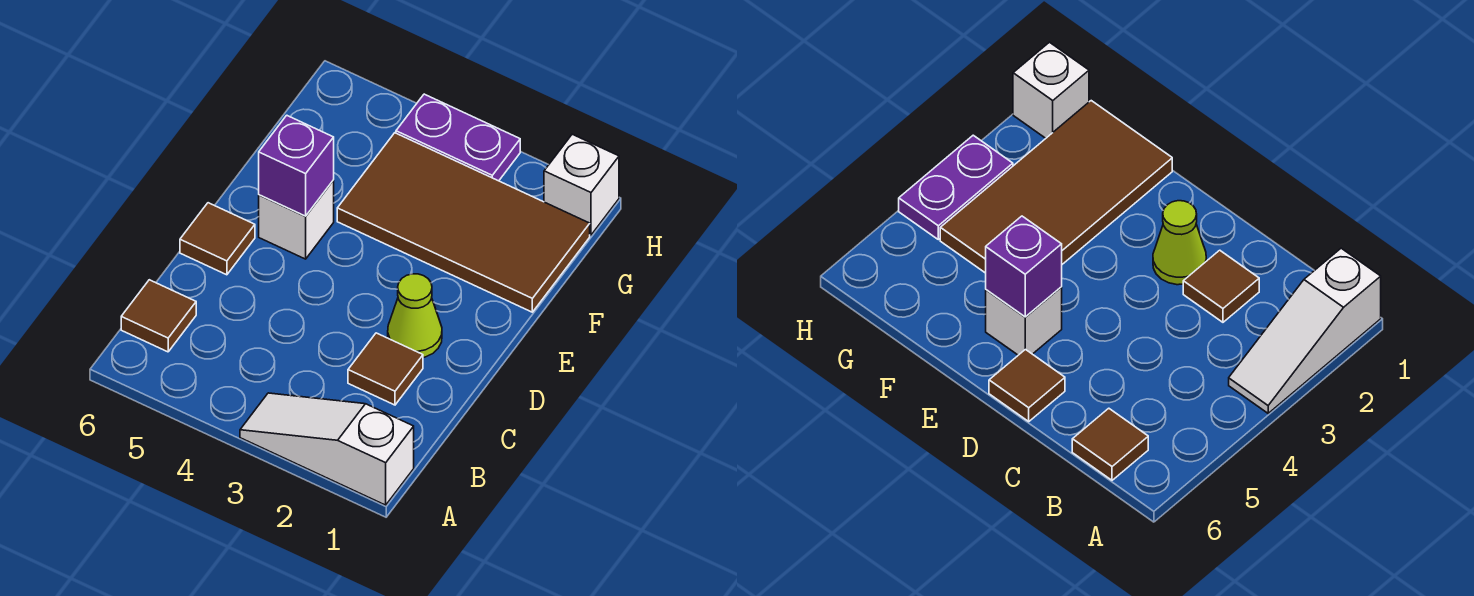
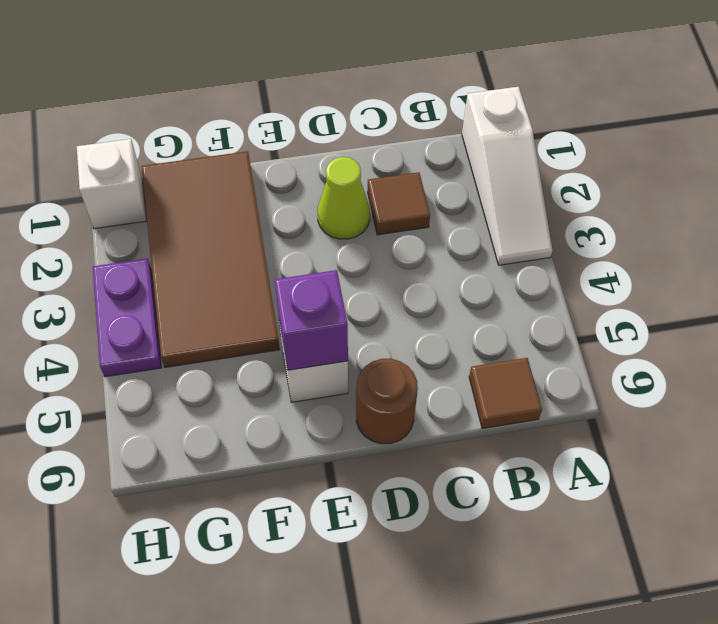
brown tile D6 level 1 -> brown round brick D6 level 1

